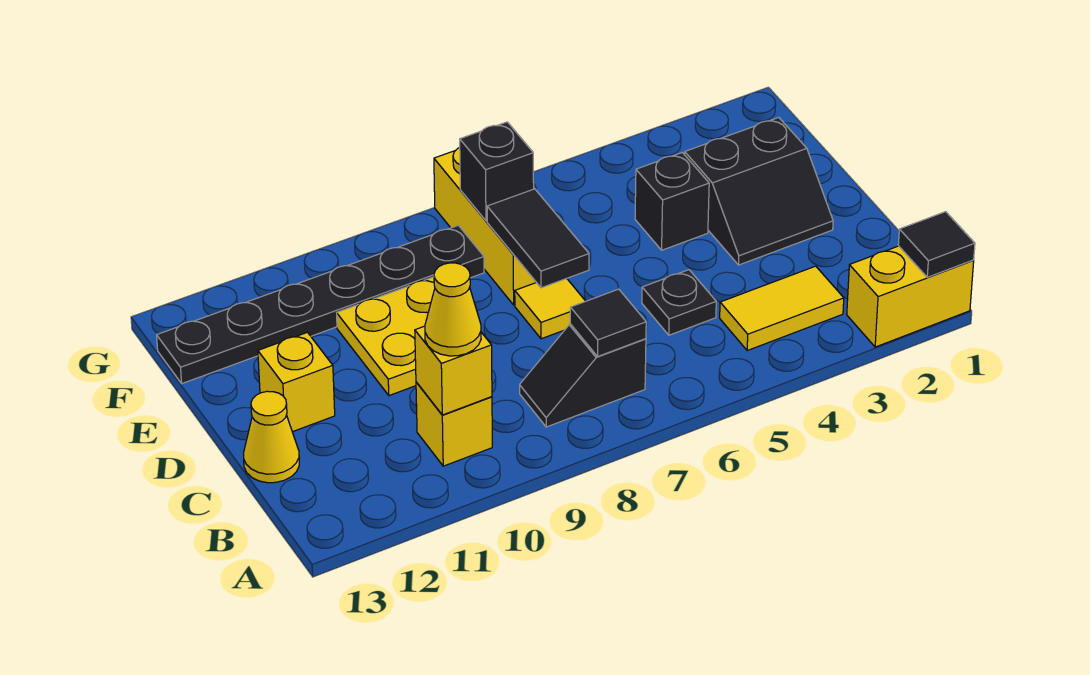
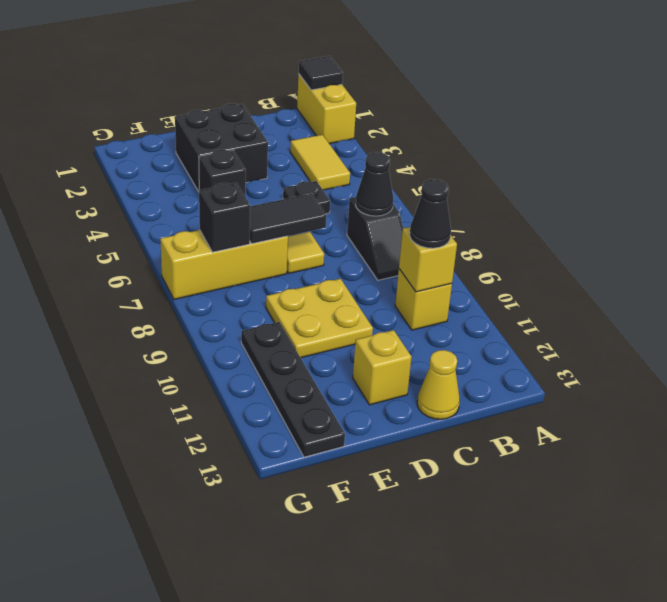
black tile B7 level 2 -> black cone B7 level 2
yellow cone B10 level 3 -> black cone B10 level 3
black slope D2:E3 level 1 top E -> black brick D2:E3 level 1
black plate F8:F13 level 1 -> black plate F10:F13 level 1

